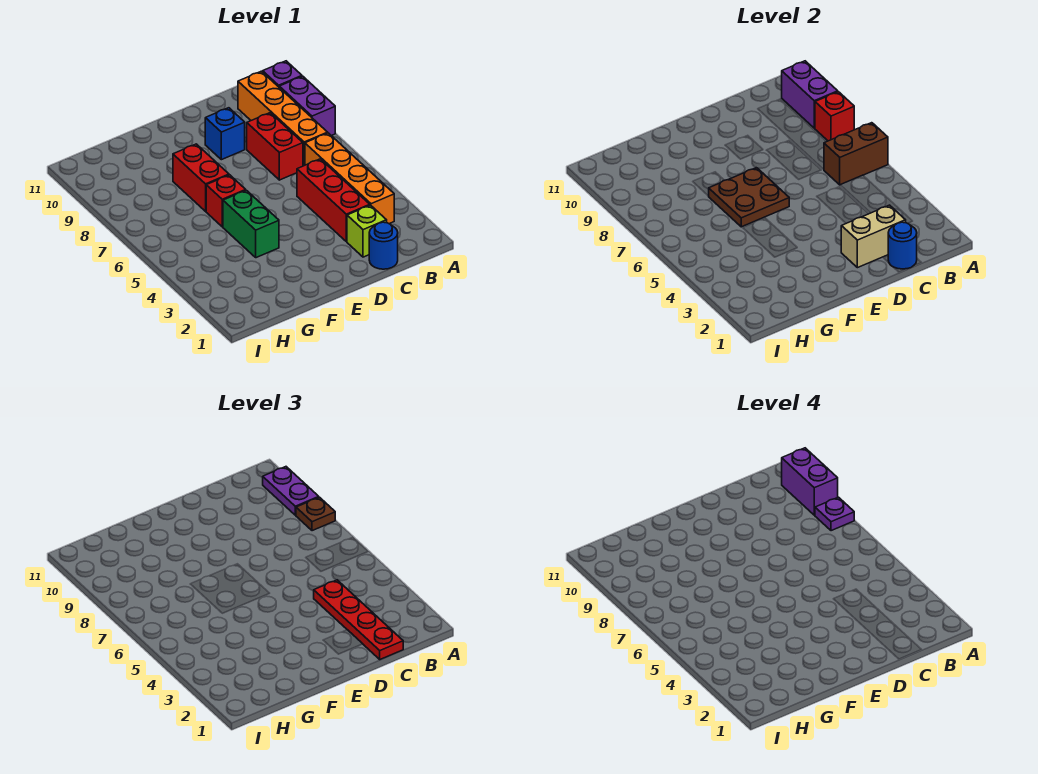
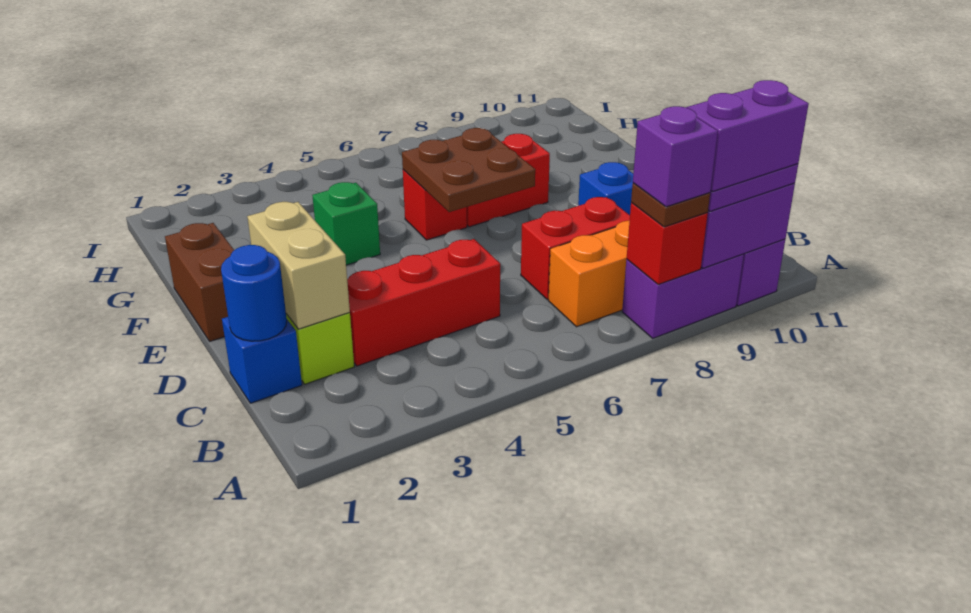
brown brick A6:B6 level 2 -> brown brick E1:F1 level 1
purple plate A8 level 4 -> purple brick A8 level 4
orange brick B3:B6 level 1 -> none
blue round brick C1 level 1 -> blue brick C1 level 1
red plate C1:C4 level 3 -> none
green brick F4:F5 level 1 -> green brick F4 level 1

